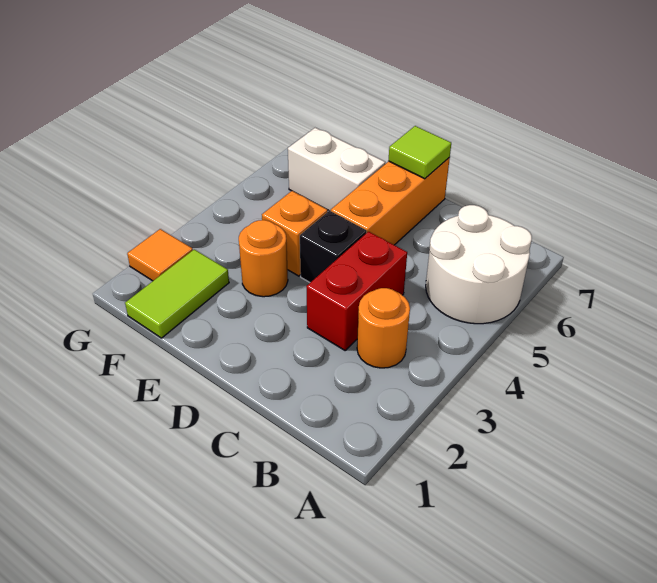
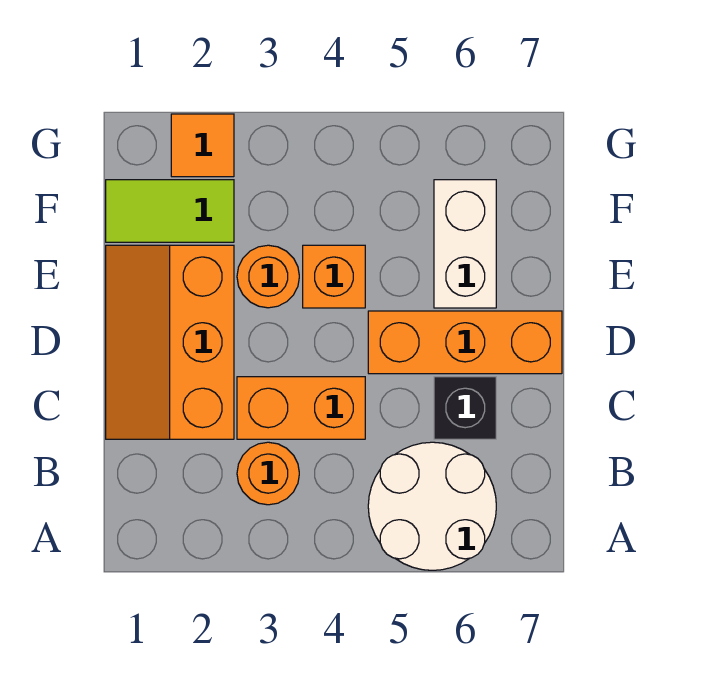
none -> orange slope C1:E2 level 1 top 2
red brick C3:C4 level 1 -> orange brick C3:C4 level 1
black brick D4 level 1 -> black brick C6 level 1
lime tile D7 level 2 -> none

